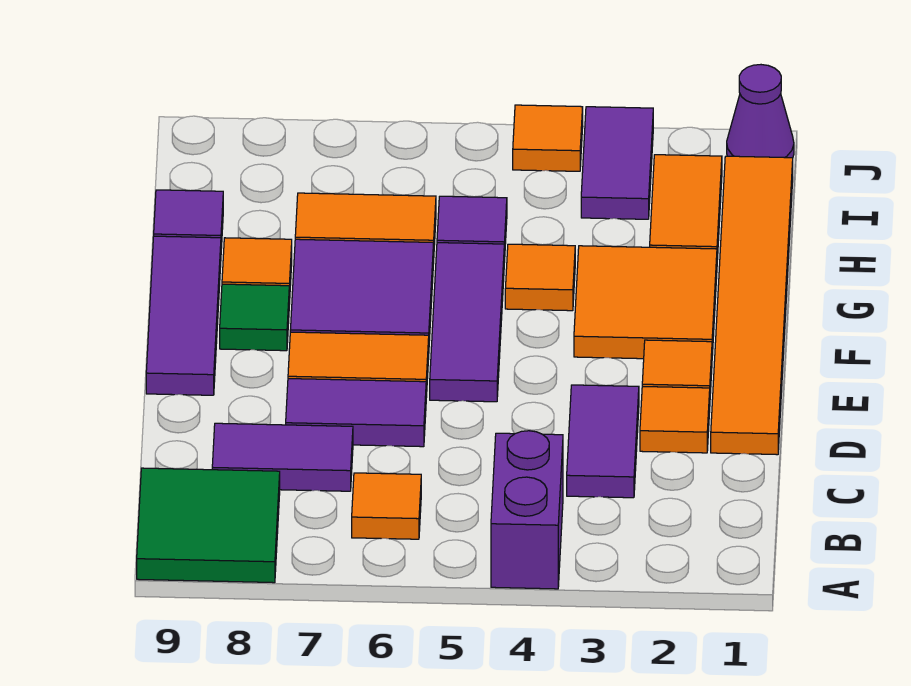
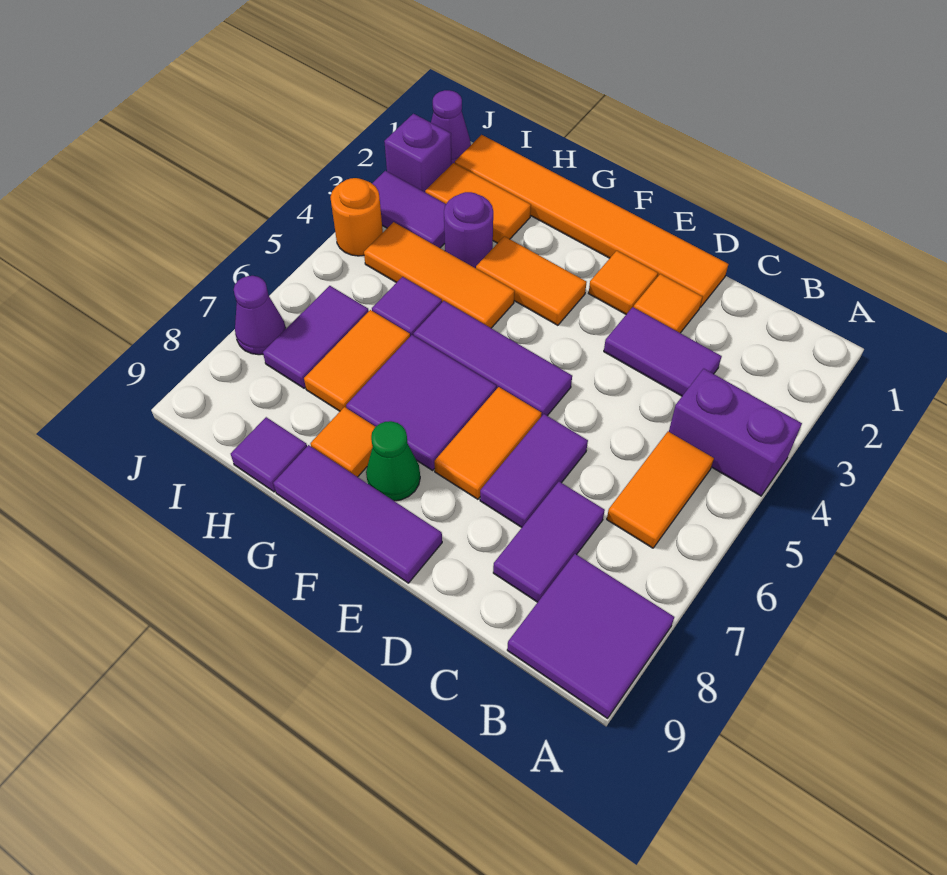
green tile A8:B9 level 1 -> purple tile A8:B9 level 1
orange tile B6 level 1 -> orange tile B5:B6 level 1
orange tile F2:G3 level 1 -> orange tile F3:G3 level 1
green tile F8 level 1 -> green cone F8 level 1
orange tile G4 level 1 -> orange tile G4:I4 level 1
none -> purple round brick H3 level 1
none -> purple tile I6:I7 level 1
none -> purple brick J2 level 1
orange tile J4 level 1 -> orange round brick J4 level 1
none -> purple cone J7 level 1

